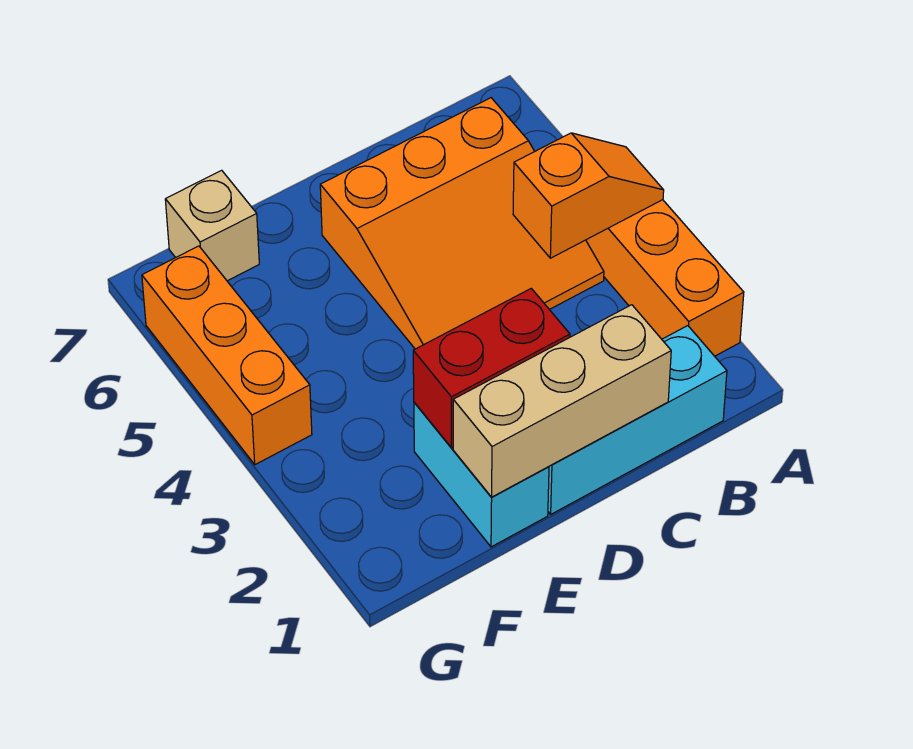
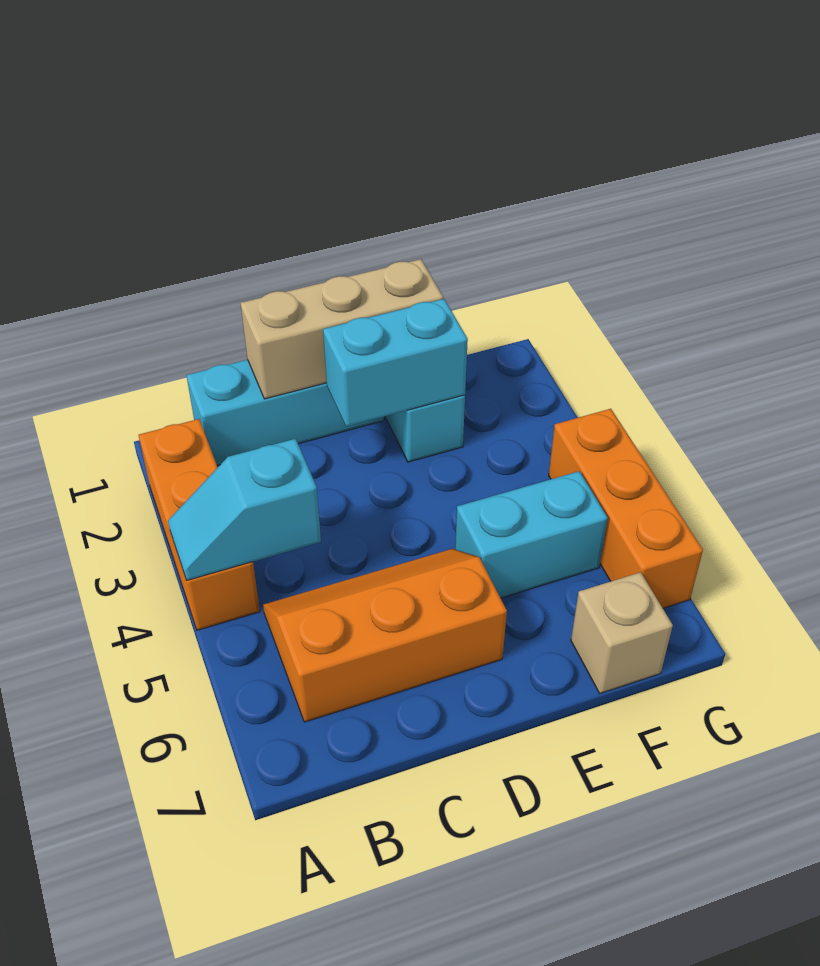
orange slope A4:B4 level 2 top B -> cyan slope A4:B4 level 2 top B
orange slope B4:D6 level 1 top 6 -> orange slope B5:D6 level 1 top 6
red brick D2:E2 level 2 -> cyan brick D2:E2 level 2
none -> cyan brick E5:F5 level 1

